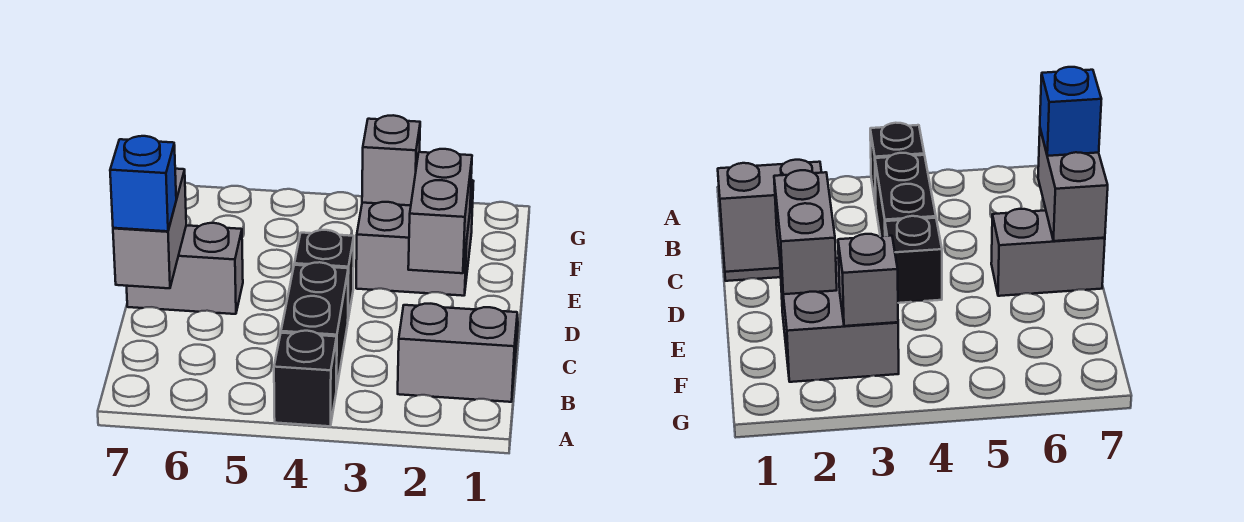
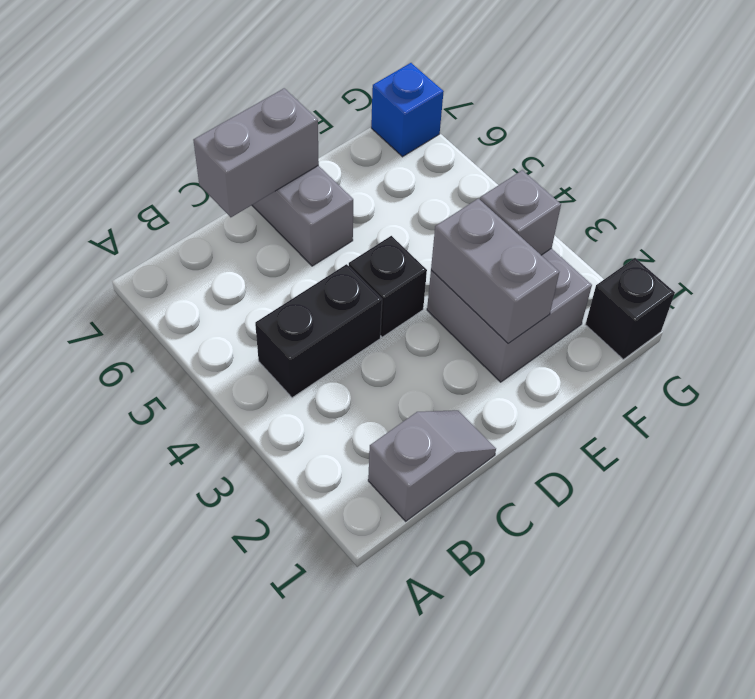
black brick A4 level 1 -> black brick G1 level 1
grey slope B1:C2 level 1 top B -> grey slope B1:C1 level 1 top B
blue brick C7 level 3 -> blue brick G7 level 1
grey brick D2:E2 level 2 -> grey brick E2:E3 level 2

